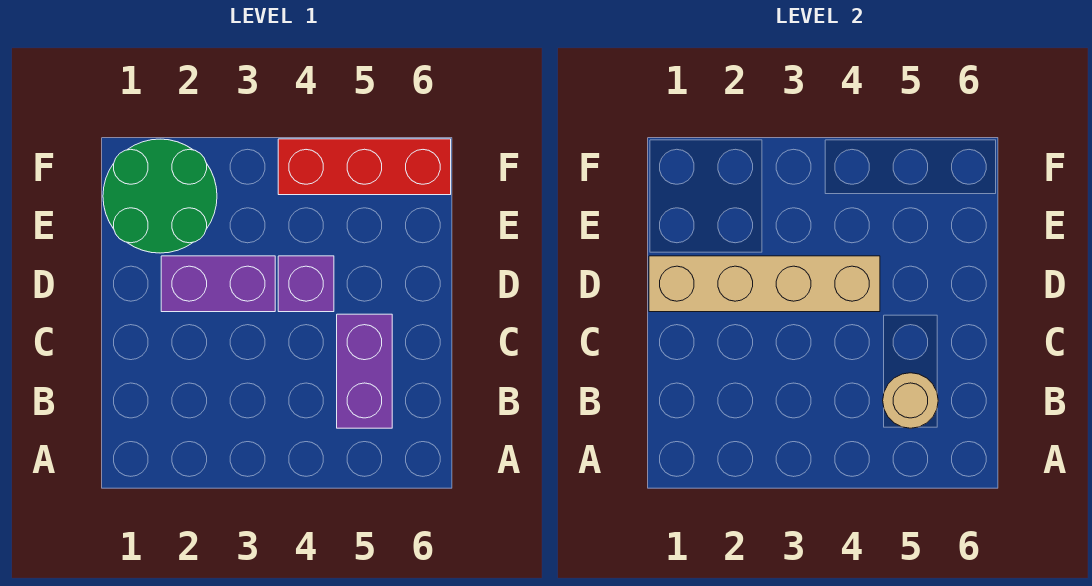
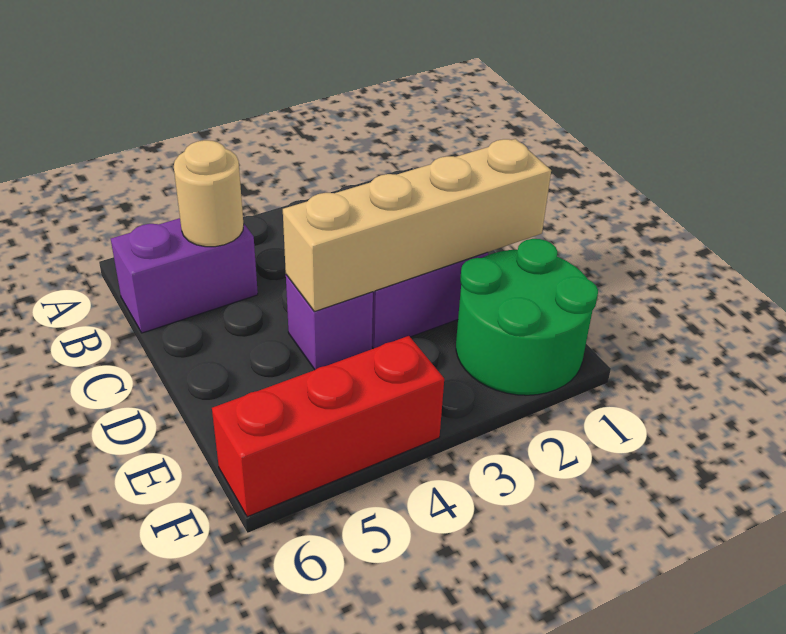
purple brick B5:C5 level 1 -> purple brick B5:B6 level 1

